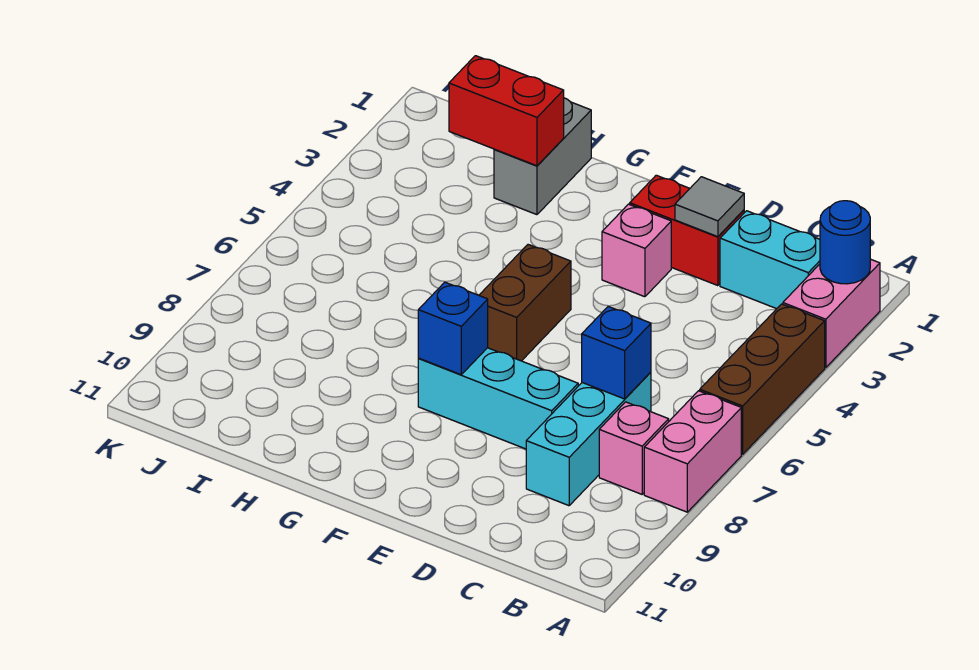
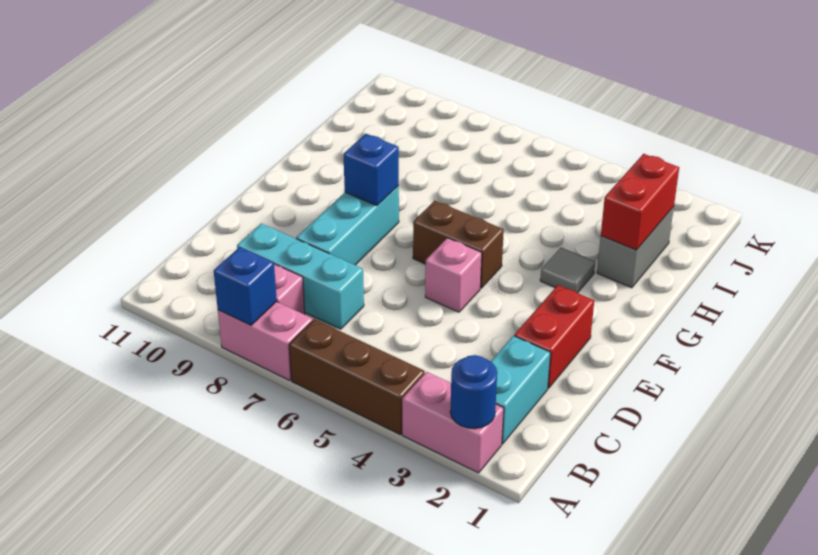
blue brick C7 level 2 -> blue brick A8 level 2
grey tile D2 level 2 -> grey tile G3 level 1
pink brick E3 level 1 -> pink brick E5 level 1
grey brick H1:H2 level 1 -> grey brick H2:I2 level 1

